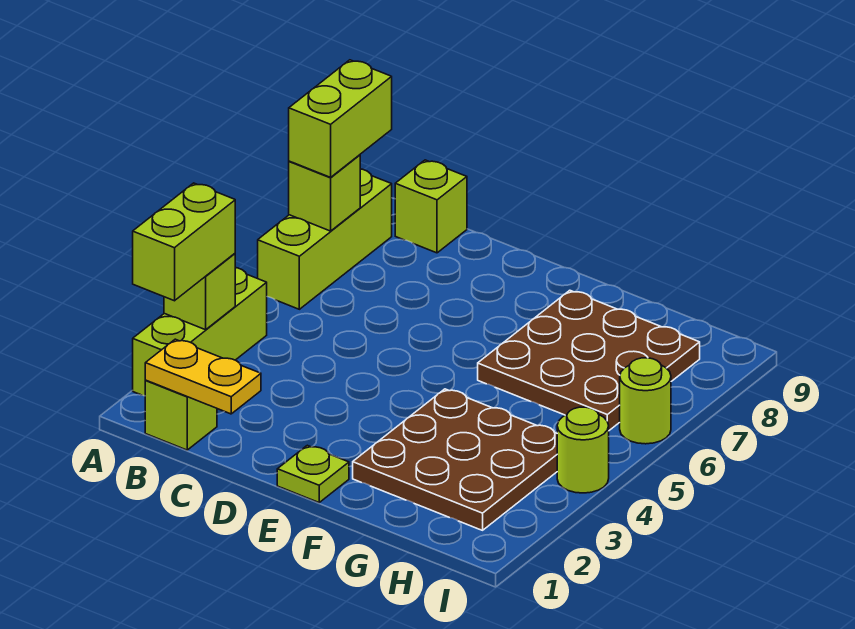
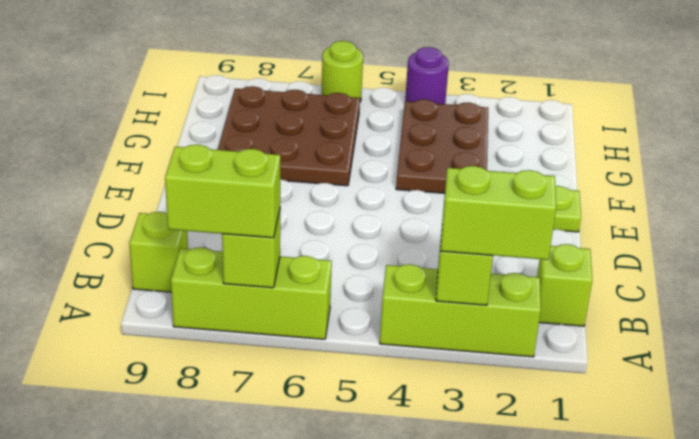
yellow plate B1:C1 level 2 -> none
brown plate F2:H4 level 1 -> brown plate F3:H4 level 1
lime round brick I4 level 1 -> purple round brick I4 level 1

